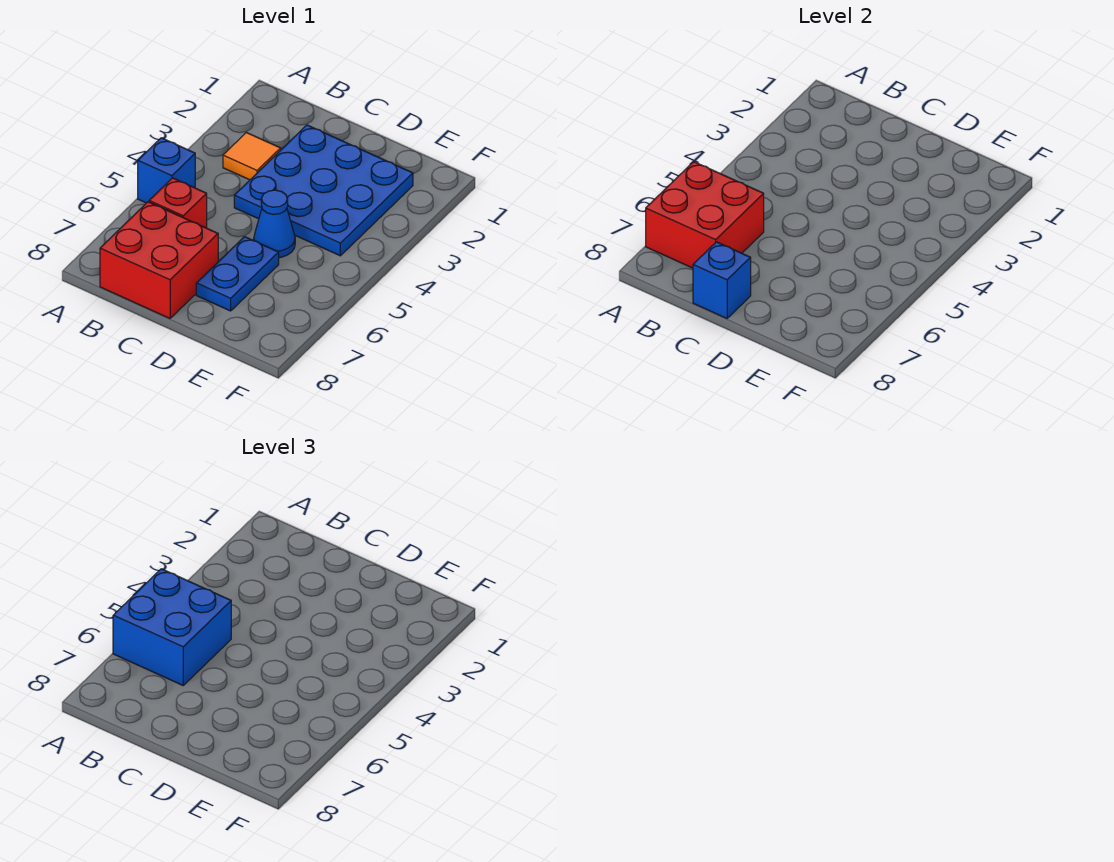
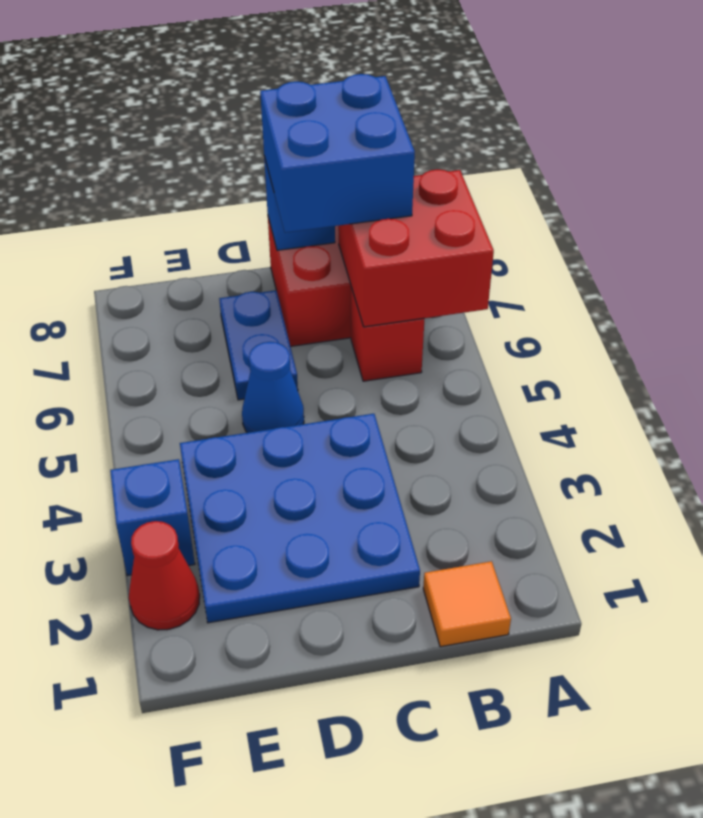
blue brick A5 level 1 -> blue brick F3 level 1
blue brick A5:B6 level 3 -> blue brick B7:C8 level 3
orange tile B3 level 1 -> orange tile B1 level 1
none -> red cone F2 level 1

